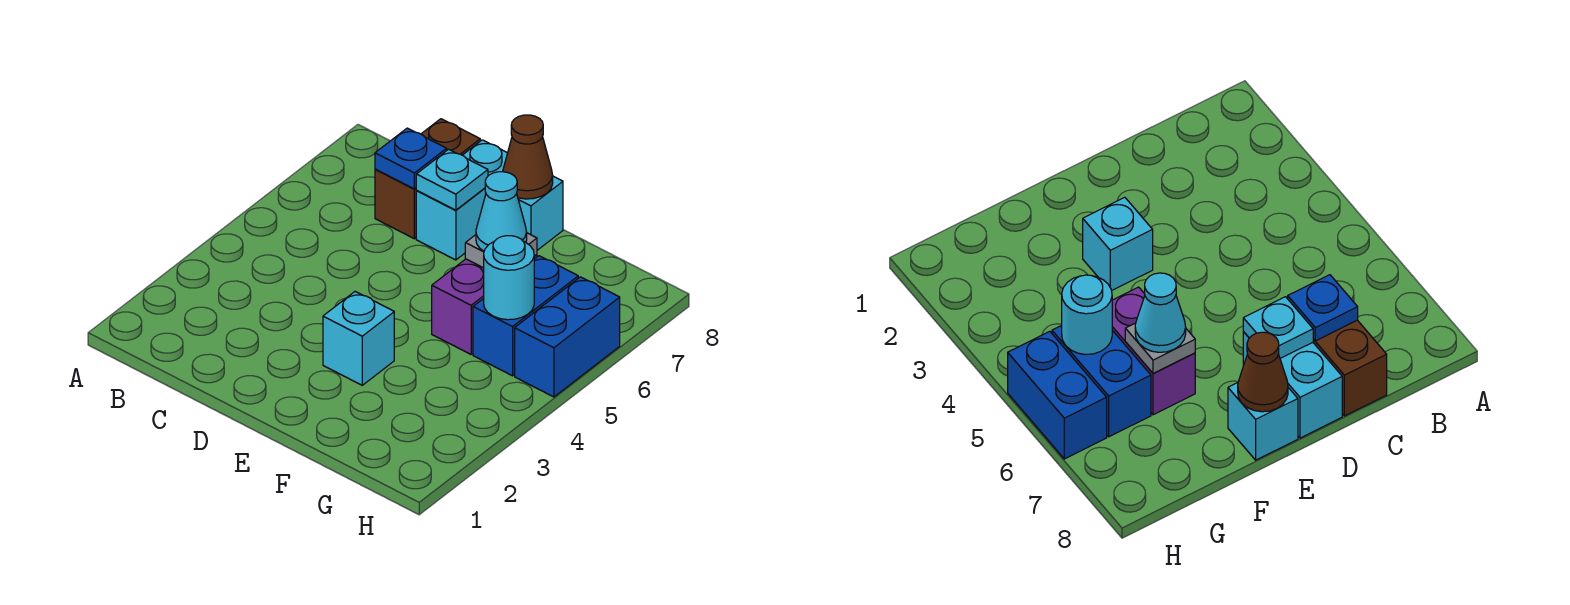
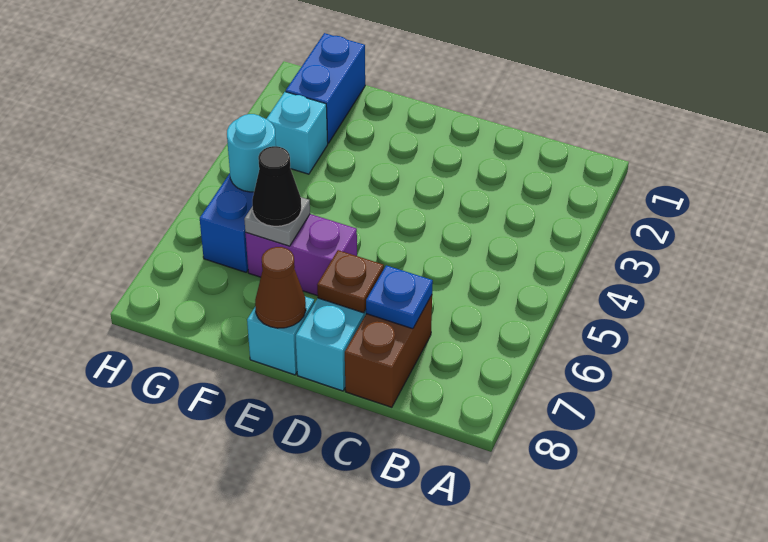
cyan plate D7 level 2 -> brown plate D7 level 2
cyan brick E3 level 1 -> cyan brick G3 level 1
purple brick F5:F6 level 1 -> purple brick E6:F6 level 1
cyan cone F6 level 3 -> black cone F6 level 3
blue brick H5:H6 level 1 -> blue brick G1:G2 level 1

